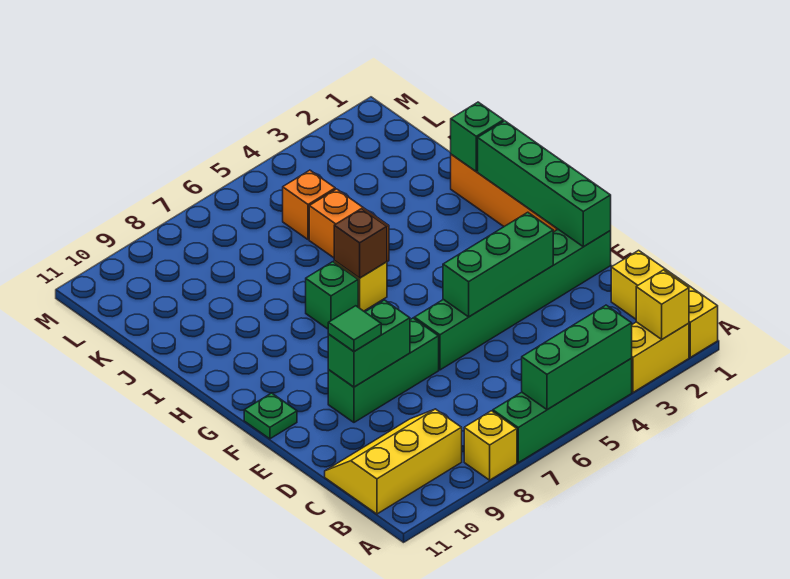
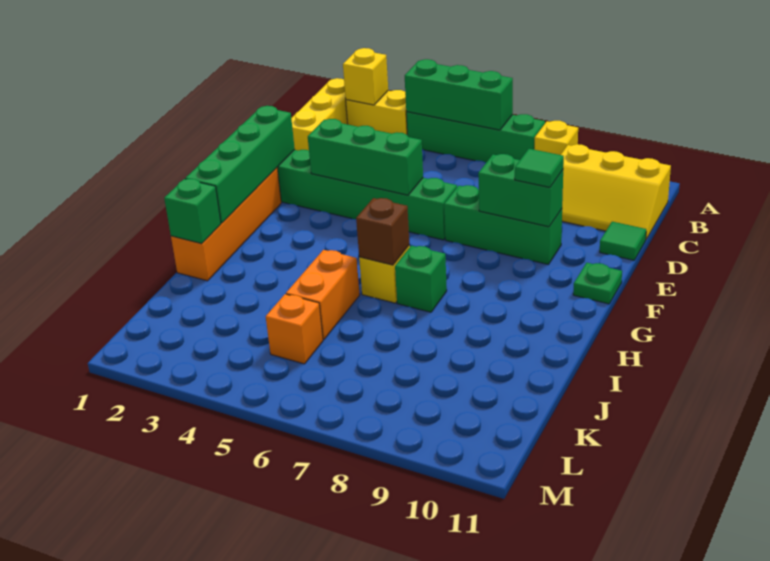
none -> green tile D11 level 1

